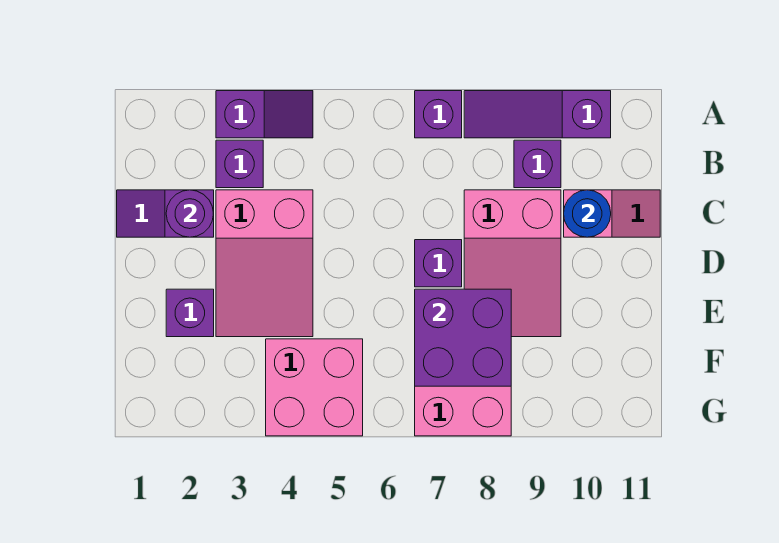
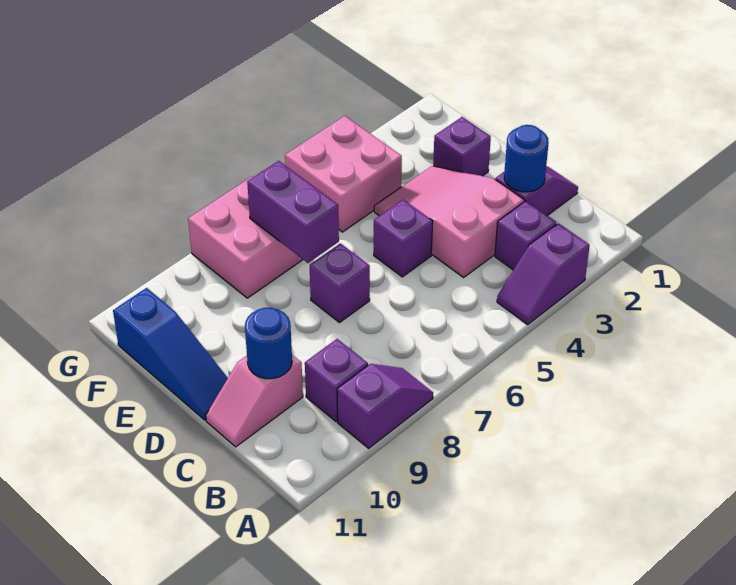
purple brick A7 level 1 -> purple brick D5 level 1
purple slope A8:A10 level 1 top 10 -> purple slope A8:A9 level 1 top 9
purple round brick C2 level 2 -> blue round brick C2 level 2
pink slope C8:E9 level 1 top C -> none
none -> blue slope D11:F11 level 1 top F
purple brick E7:F8 level 2 -> purple brick E7:F7 level 2

